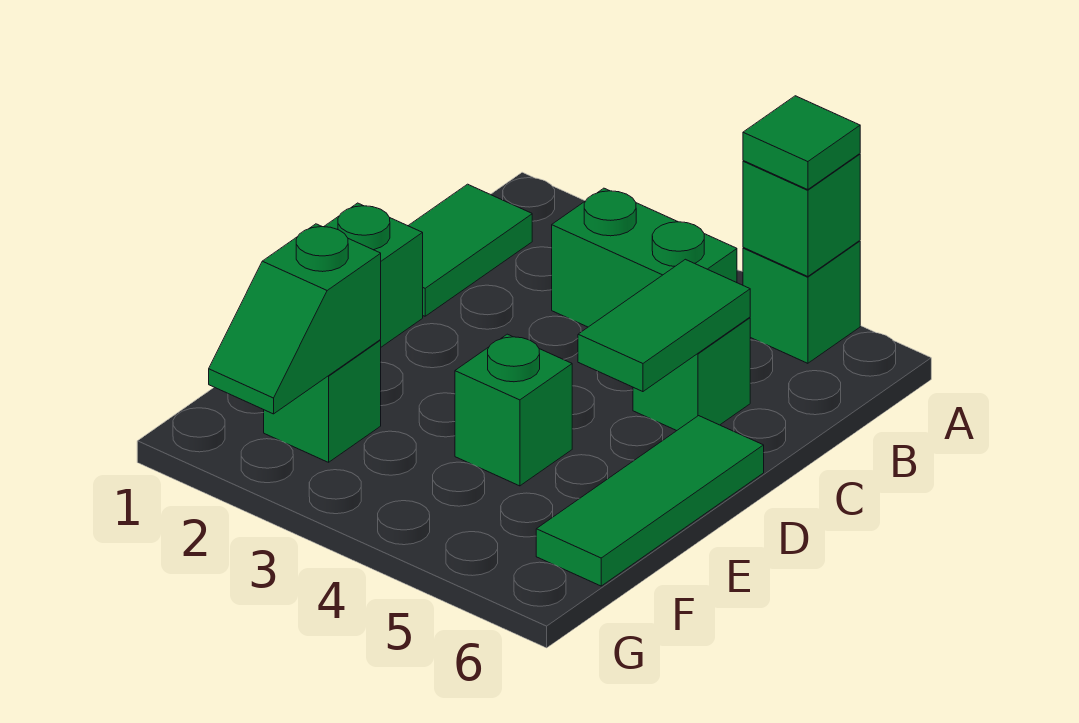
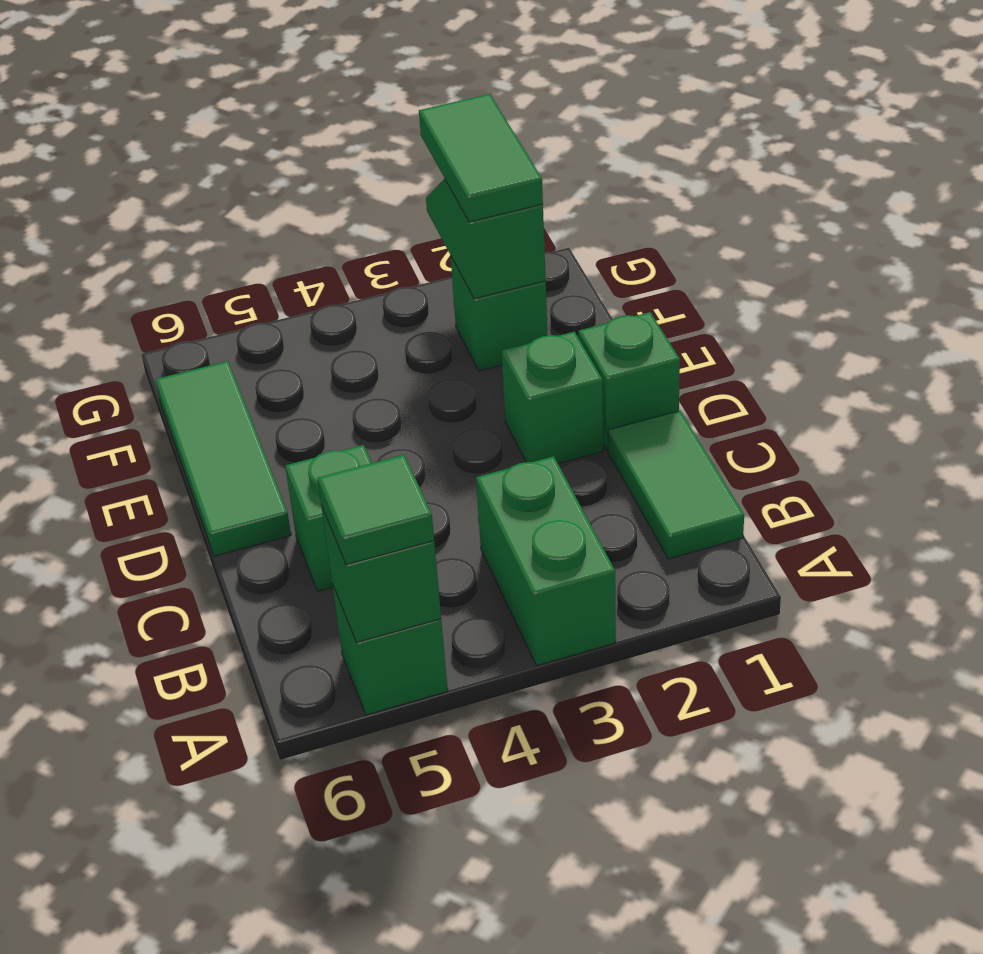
green brick B3:B4 level 1 -> green brick A3:B3 level 1
green tile C5:D5 level 2 -> green tile F2:G2 level 3
green brick E4 level 1 -> green brick D2 level 1

